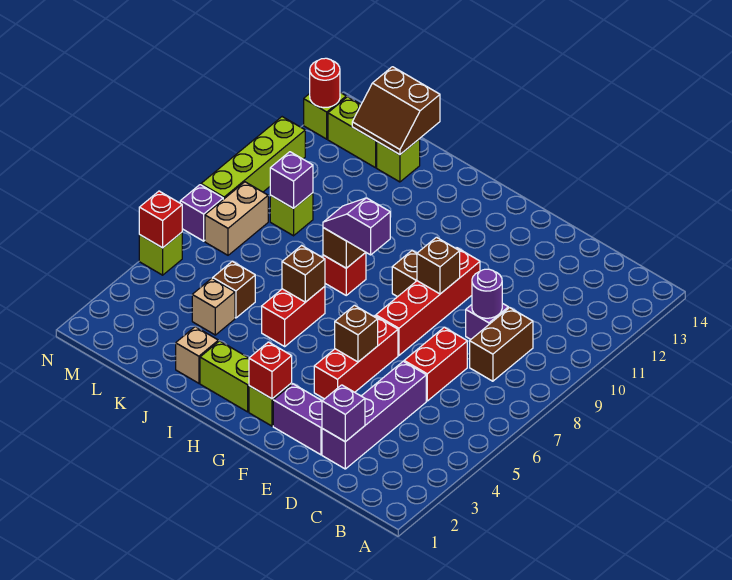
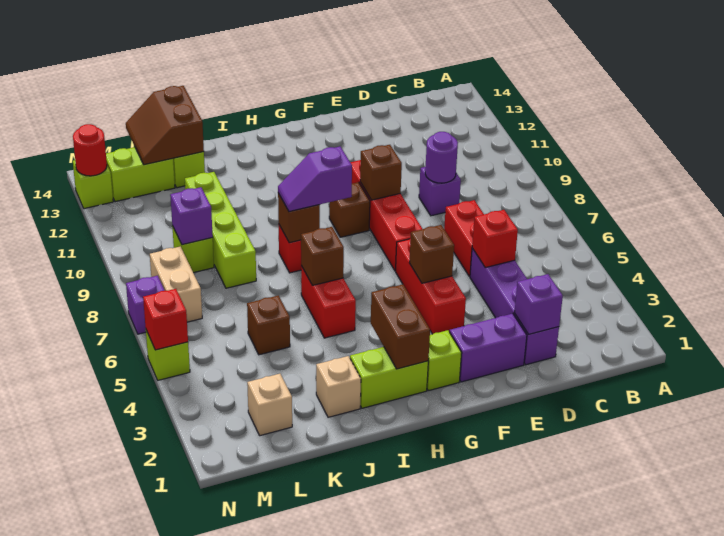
brown brick C8:C9 level 1 -> brown brick H2:H3 level 2
red brick G2 level 2 -> red brick D5 level 2
tan brick K4 level 1 -> tan brick L2 level 1
brown slope K13:L14 level 2 top 14 -> brown slope K13:L14 level 2 top K
lime brick N8:N11 level 1 -> lime brick K8:K11 level 1

